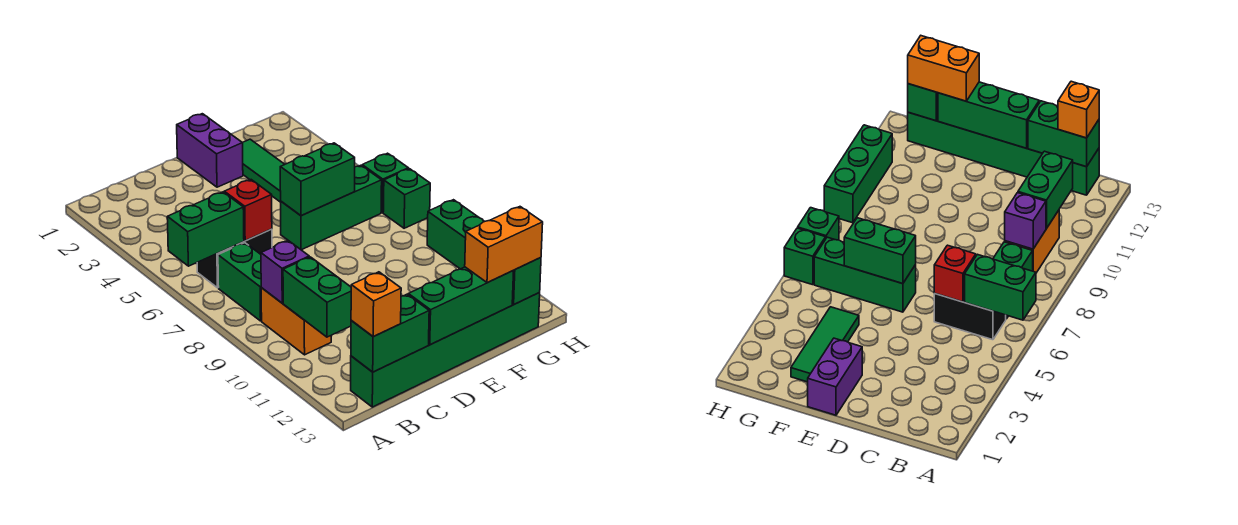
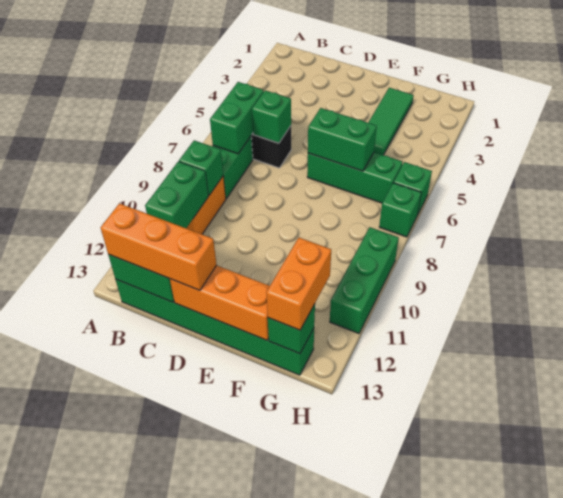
green brick A6:B6 level 2 -> green brick B6:B7 level 2
purple brick B9 level 2 -> green brick B9 level 2
orange brick B13 level 3 -> orange brick B13:D13 level 3
red brick C6 level 2 -> green brick C6 level 2
green brick D13:F13 level 2 -> orange brick D13:F13 level 2
purple brick E1:E2 level 1 -> none
orange brick F13:G13 level 3 -> orange brick G12:G13 level 3

